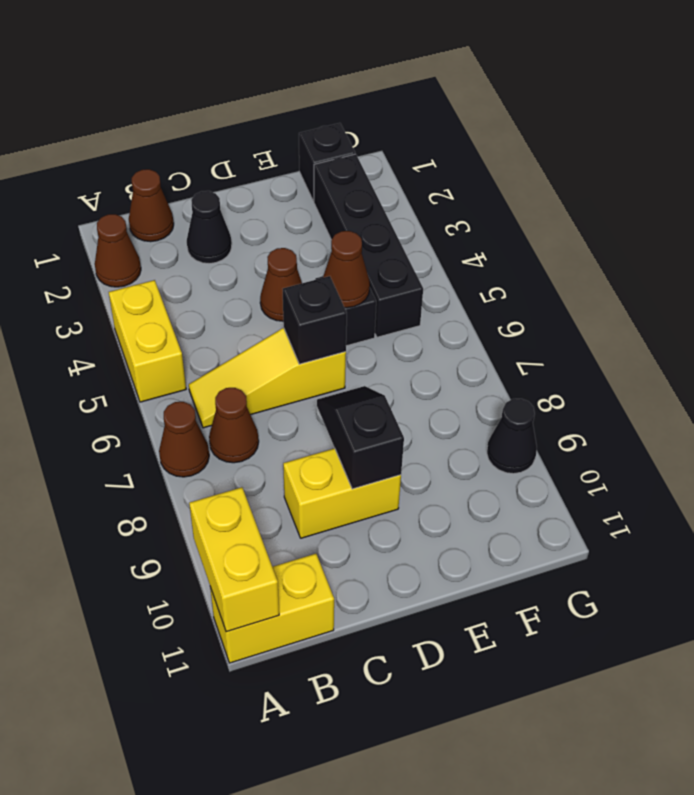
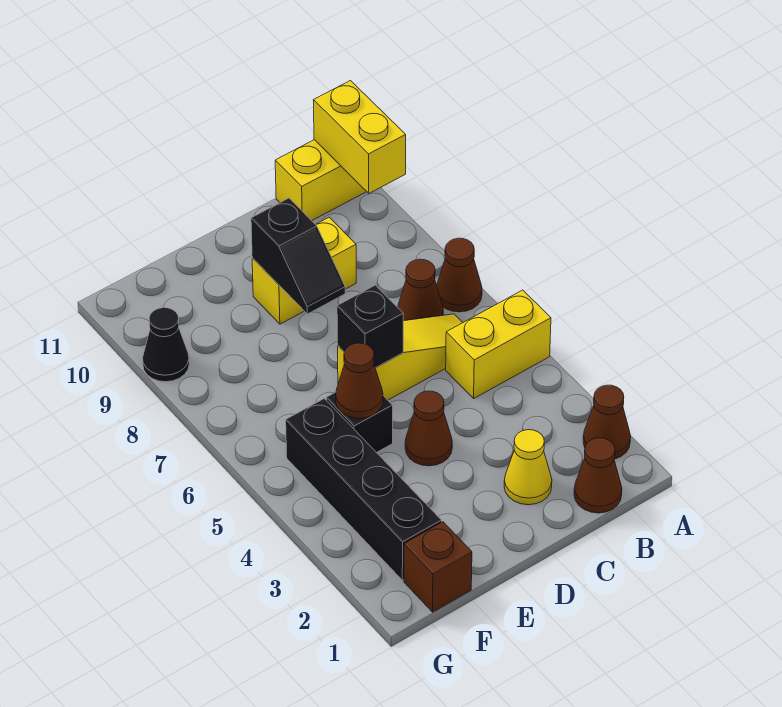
yellow brick A4:A5 level 1 -> yellow brick A5:B5 level 1
black cone C2 level 1 -> yellow cone C2 level 1
black brick F1 level 1 -> brown brick F1 level 1

